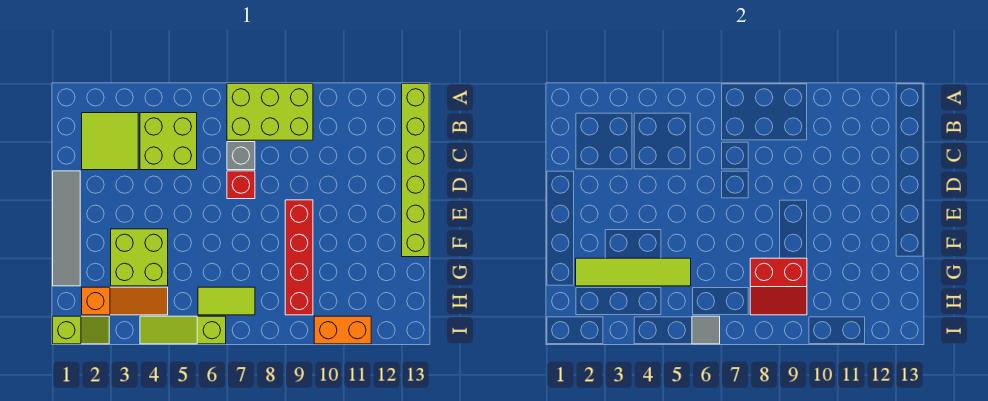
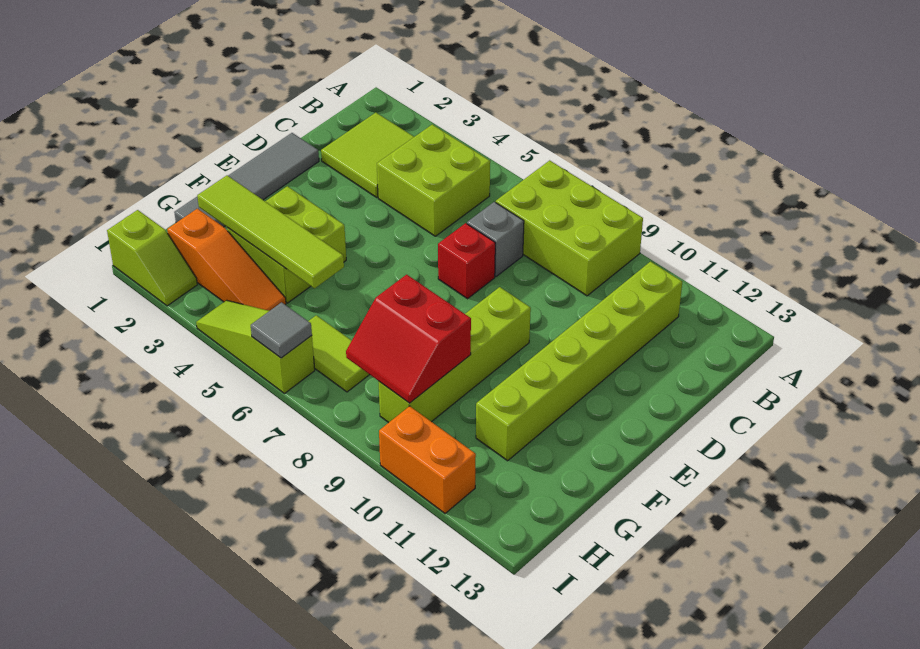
lime brick A13:F13 level 1 -> lime brick B11:G11 level 1
red brick E9:H9 level 1 -> lime brick E9:H9 level 1

